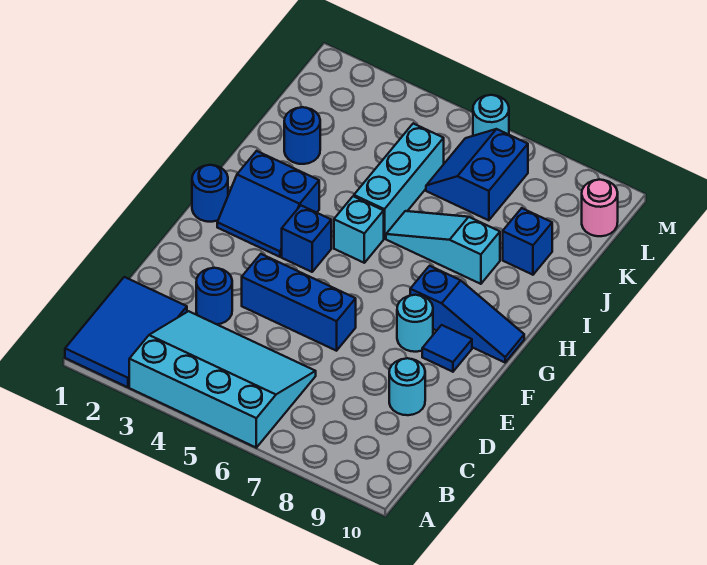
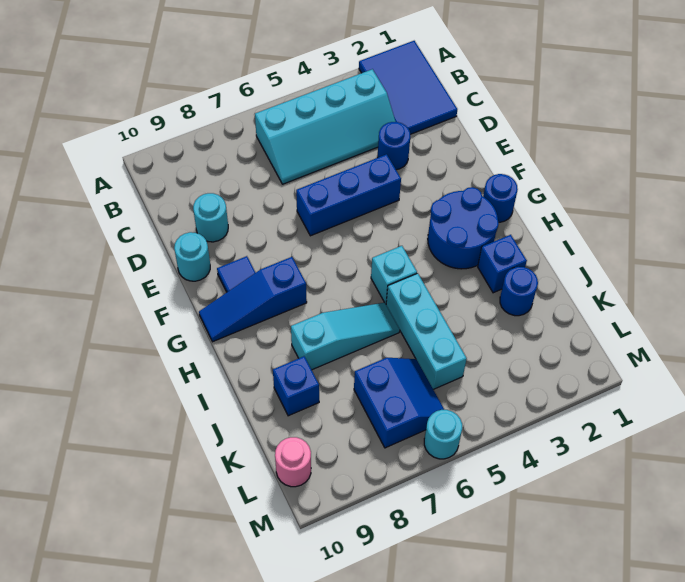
cyan slope A3:C6 level 1 top A -> cyan slope B3:C6 level 1 top B
cyan round brick F8 level 1 -> cyan round brick E10 level 1
blue slope G2:H3 level 1 top H -> blue round brick G2:H3 level 1
blue brick G4 level 1 -> blue brick I2 level 1

